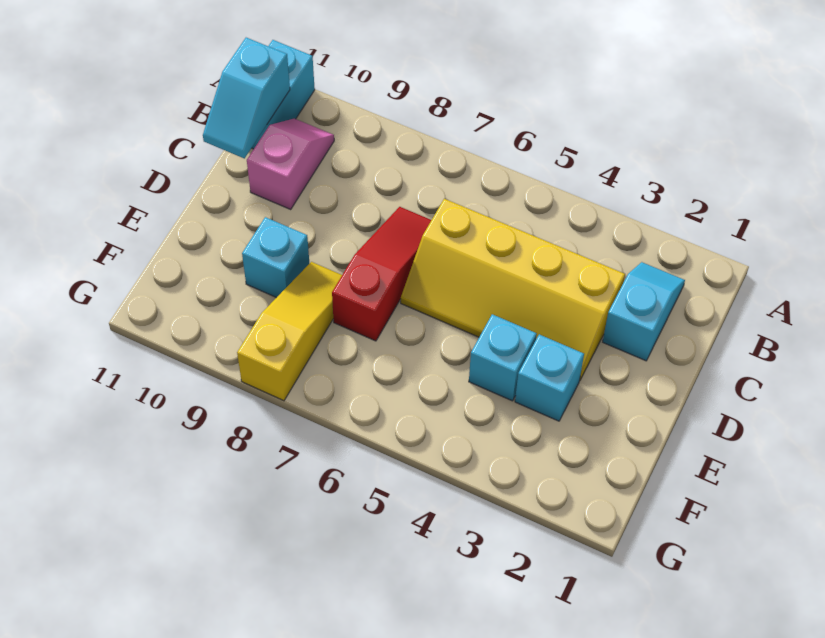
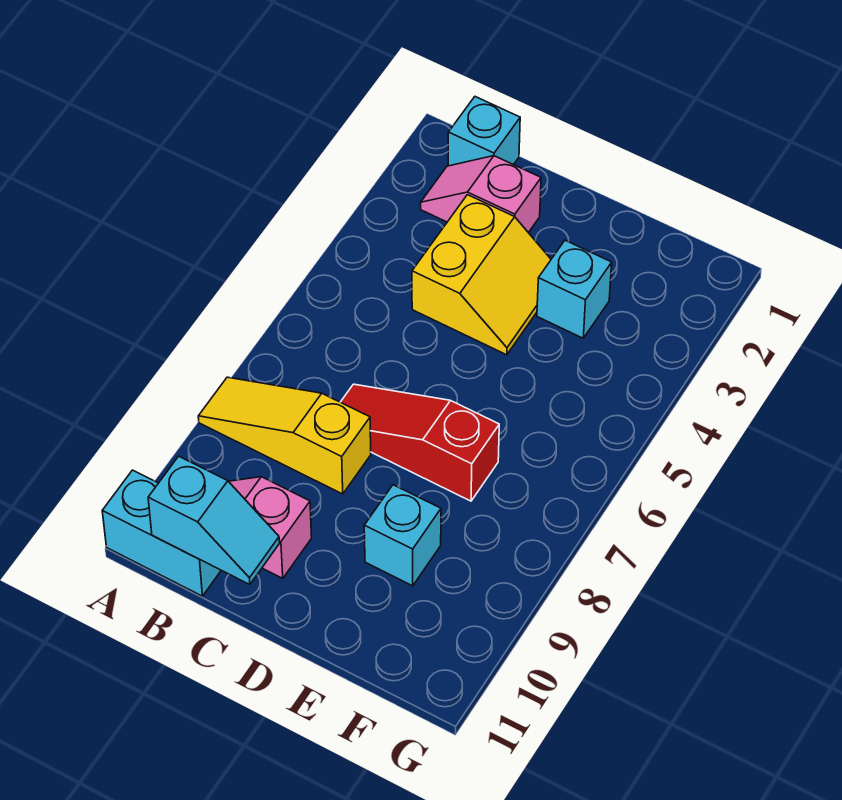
cyan slope B2:C2 level 1 top C -> pink slope B2:C2 level 1 top C
yellow slope C3:D6 level 1 top C -> yellow slope C3:D4 level 1 top C
cyan brick E4 level 1 -> cyan brick B1 level 1
yellow slope E8:G8 level 1 top G -> yellow slope A8:C8 level 1 top C

